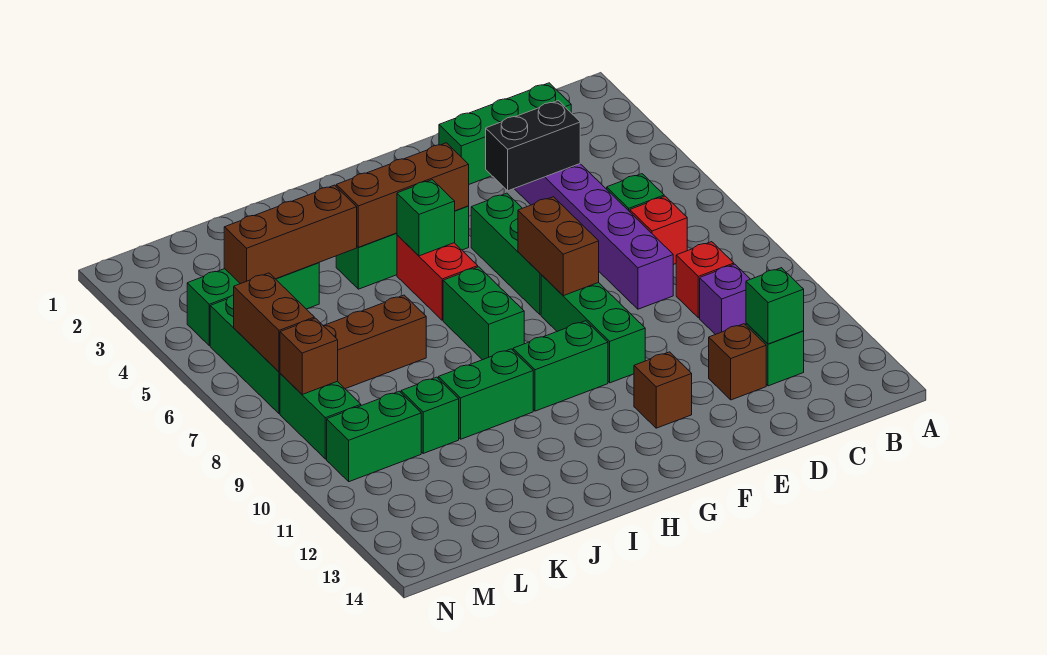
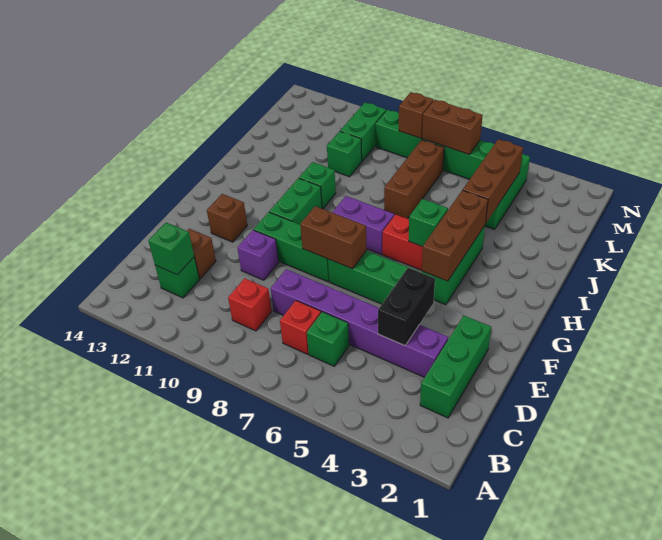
purple brick C10 level 1 -> purple brick E10 level 1
green brick H7:H8 level 1 -> purple brick H7:H8 level 1
green brick I10:J10 level 1 -> green brick I10 level 1

